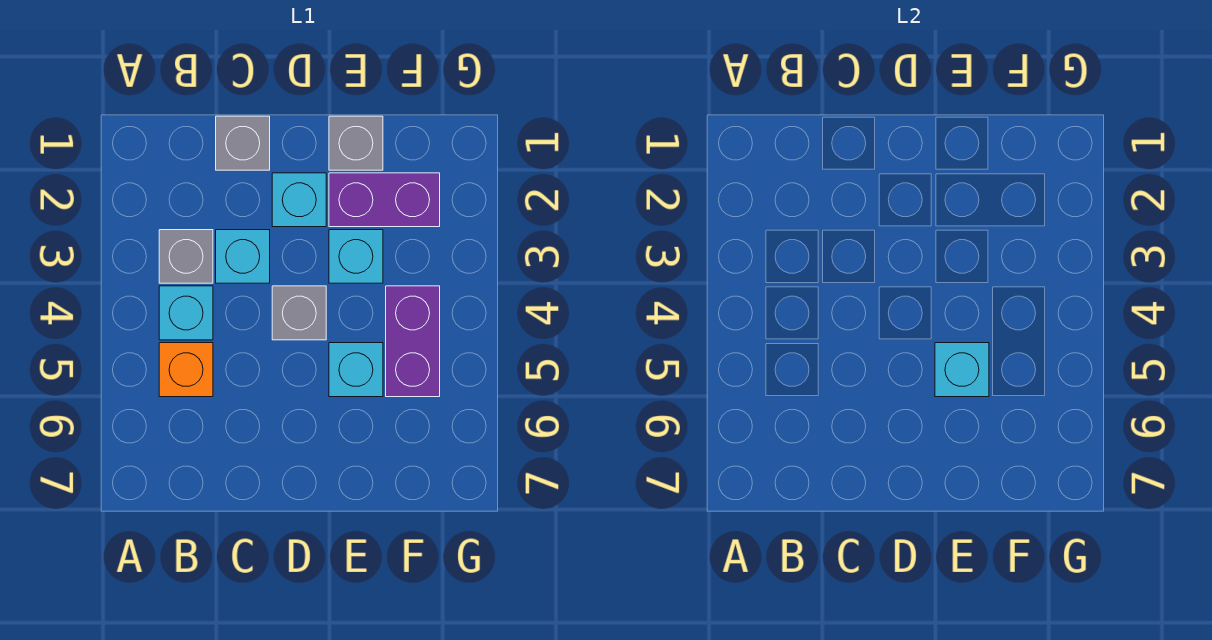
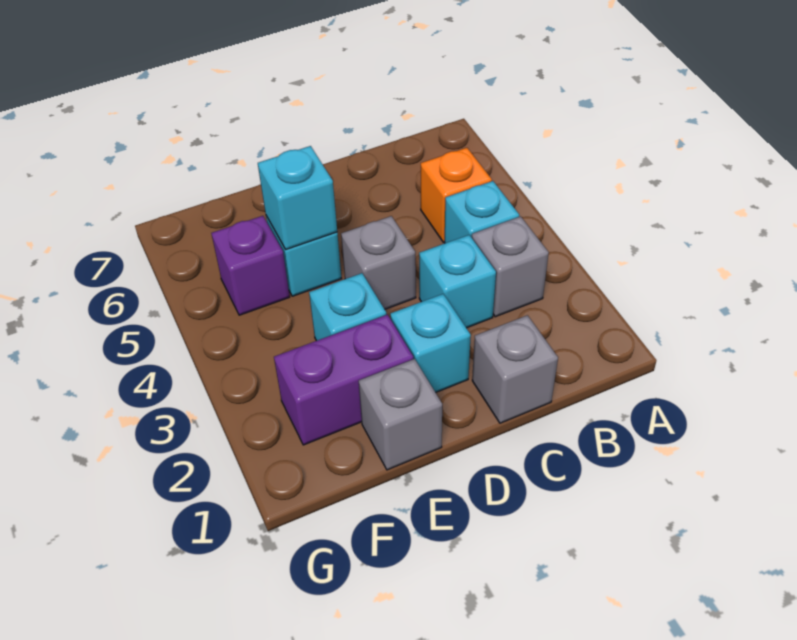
purple brick F4:F5 level 1 -> purple brick F5 level 1

